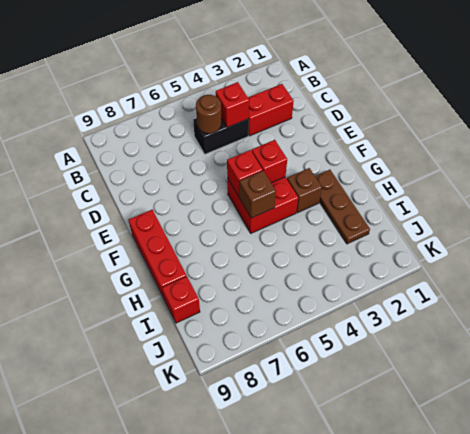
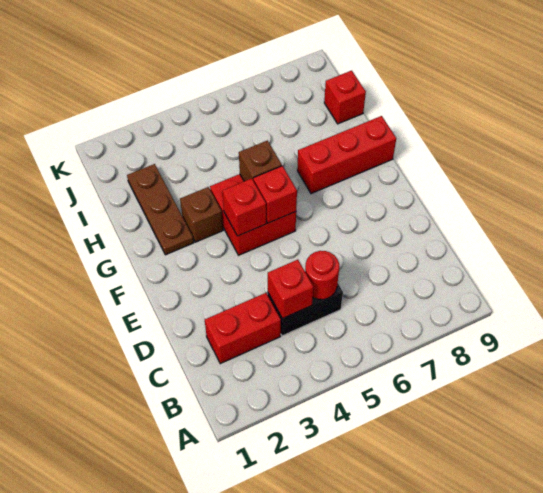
brown round brick C5 level 2 -> red round brick C5 level 2
red brick F9:H9 level 1 -> red brick G7:G9 level 1

